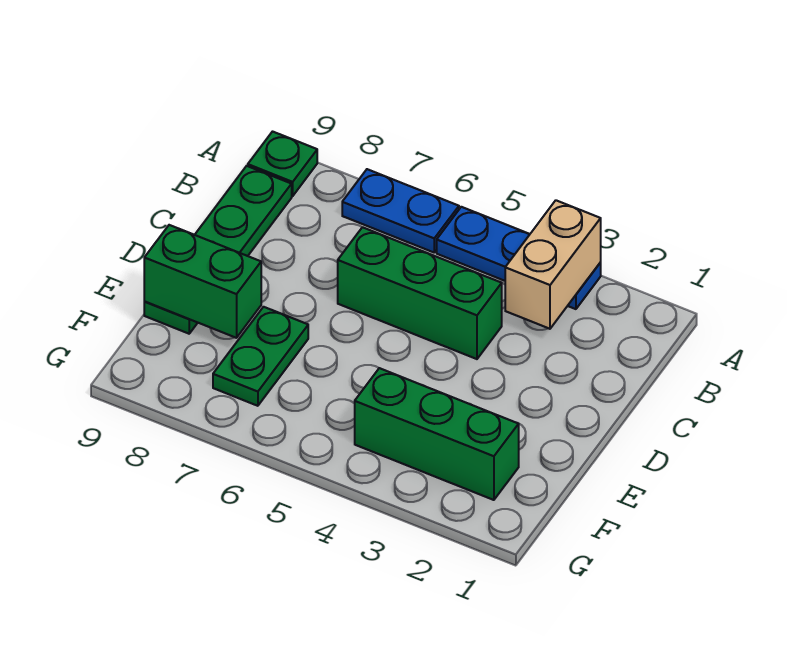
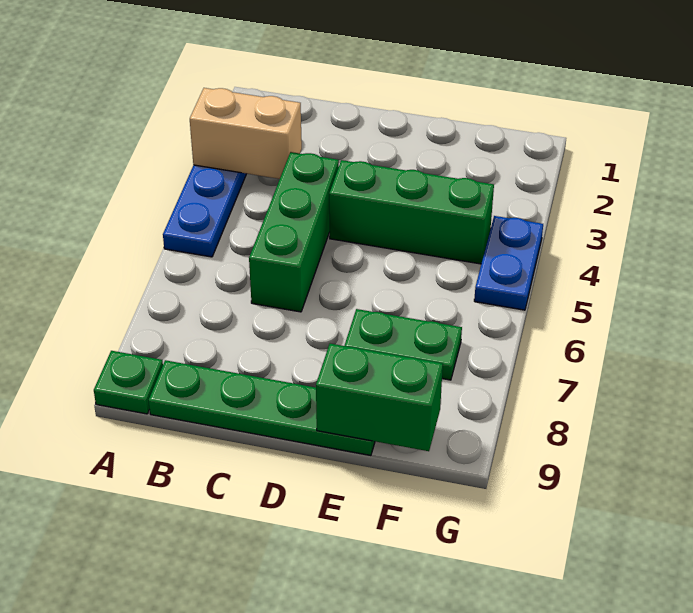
blue plate A6:A7 level 1 -> blue plate G4:G5 level 1
green brick E8:E9 level 2 -> green brick E9:F9 level 2
green brick F2:F4 level 1 -> green brick D4:F4 level 1

